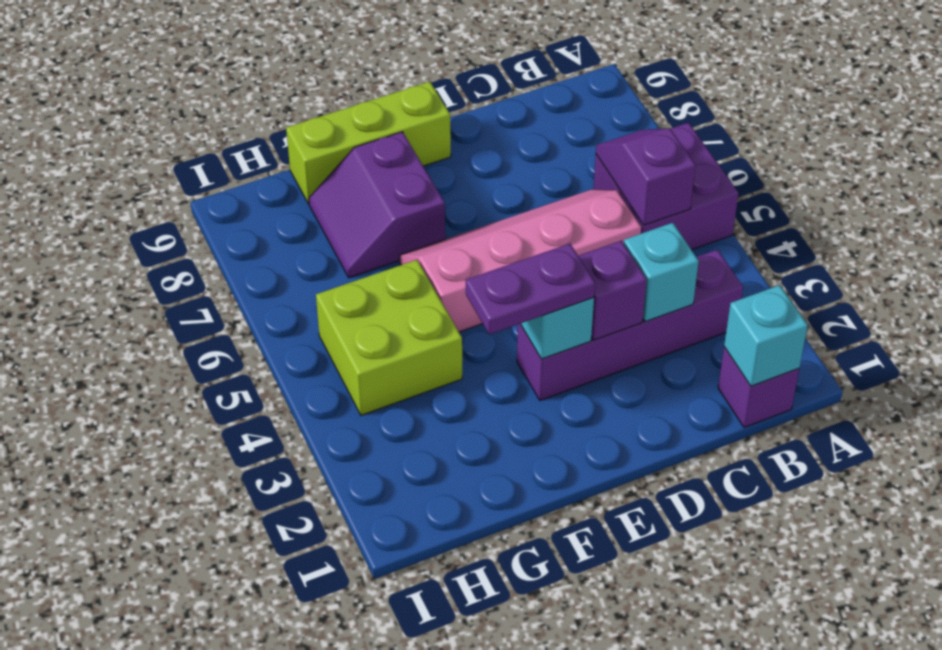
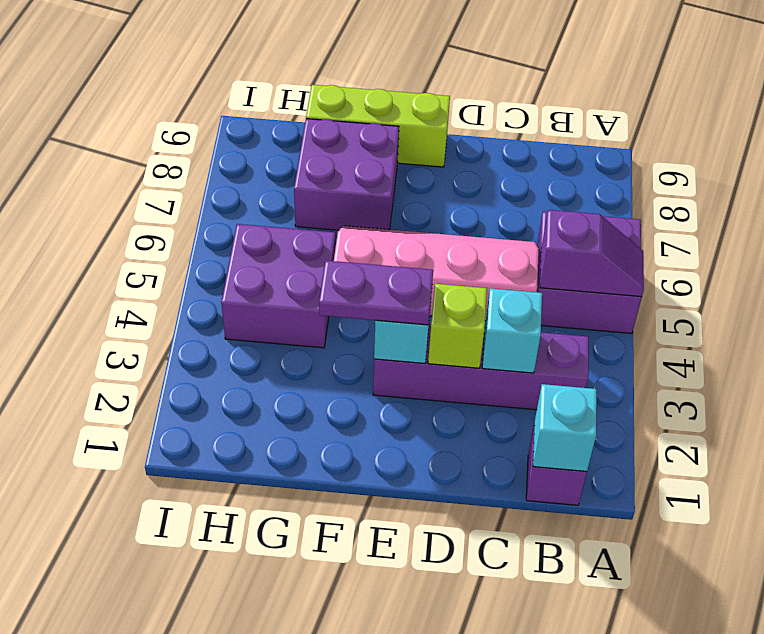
purple slope B5:B6 level 2 top 5 -> purple slope A5:B5 level 2 top B
purple brick D3 level 2 -> lime brick D3 level 2
purple slope F7:G8 level 1 top F -> purple brick F7:G8 level 1
lime brick G4:H5 level 1 -> purple brick G4:H5 level 1

